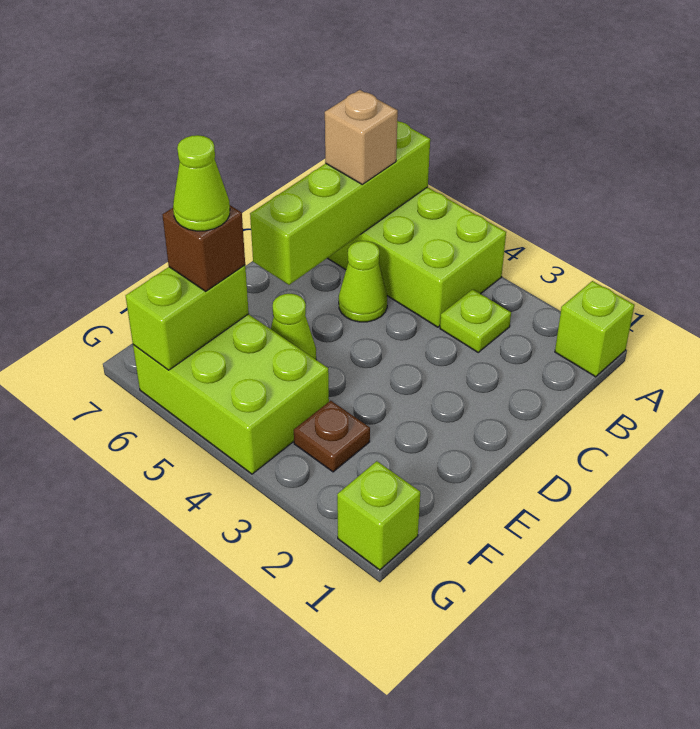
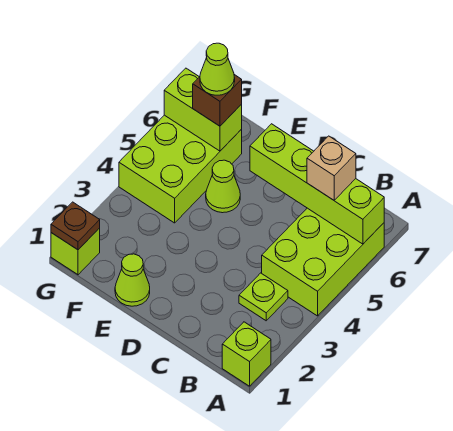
lime cone C5 level 1 -> lime cone E1 level 1
brown plate F3 level 1 -> brown plate G1 level 2

